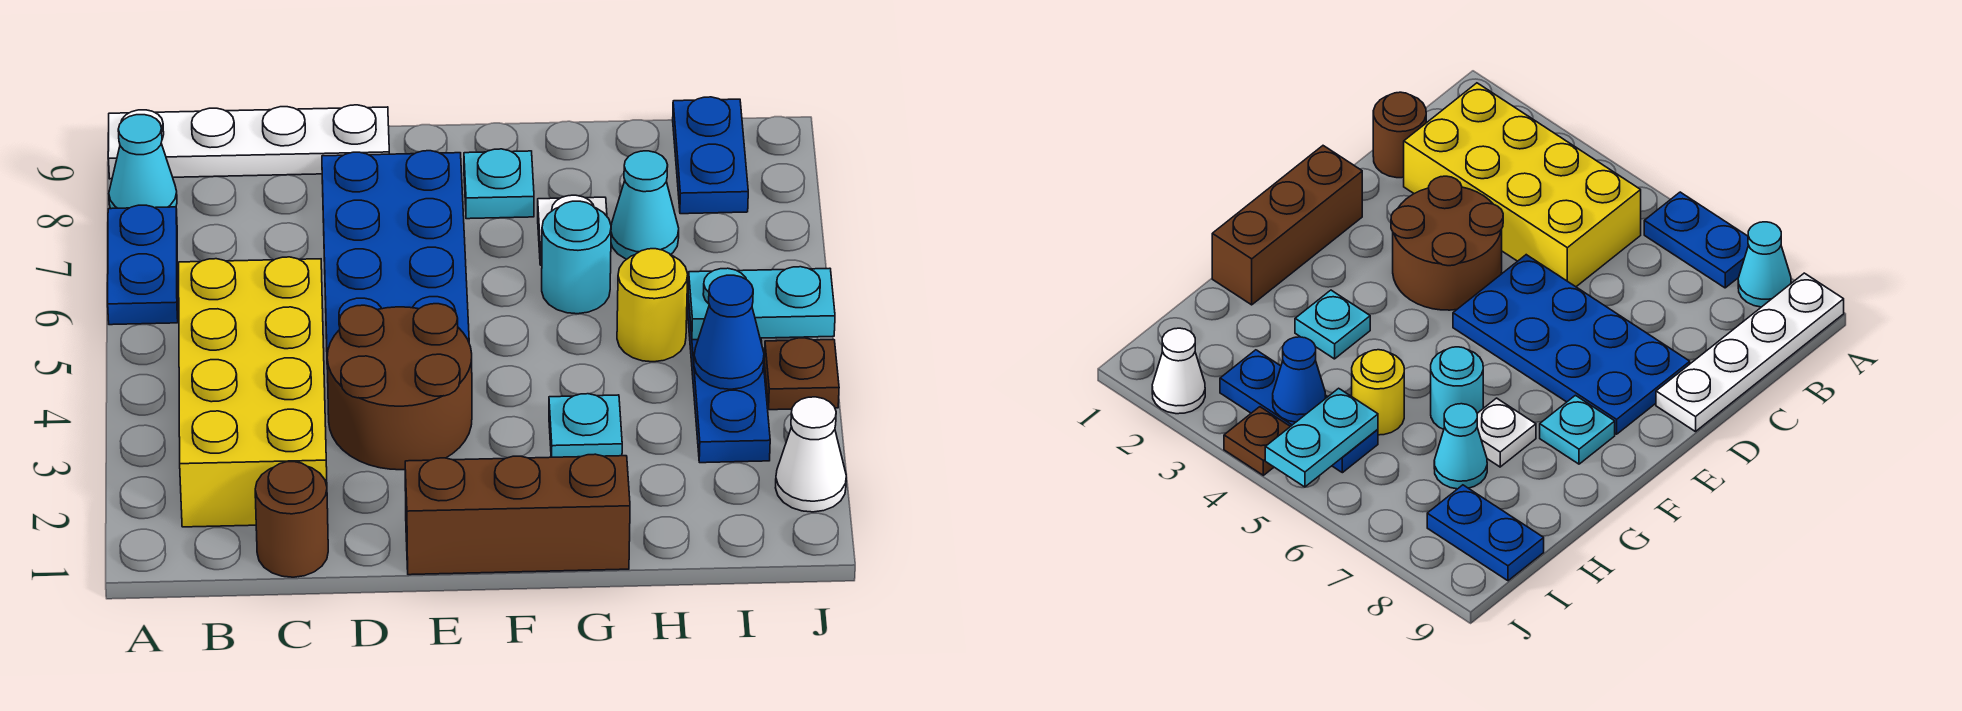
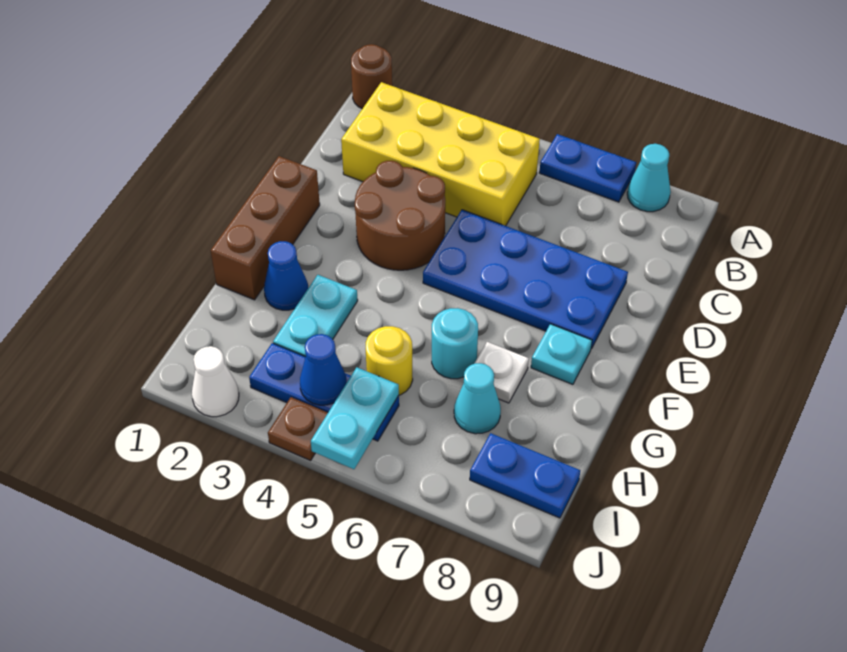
white plate A9:D9 level 1 -> none
brown round brick C1 level 1 -> brown round brick A1 level 1
none -> blue cone G2 level 1
cyan plate G3 level 1 -> cyan plate G3:H3 level 1

